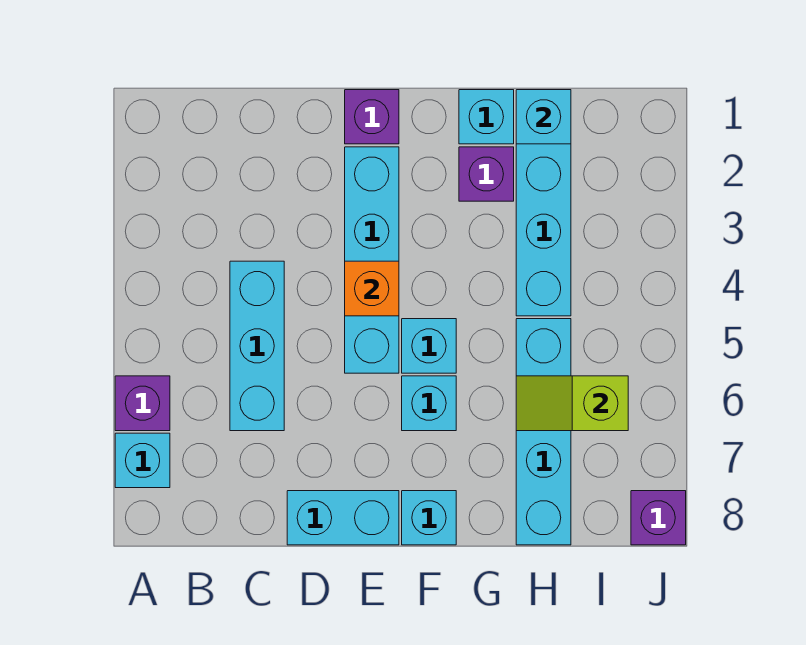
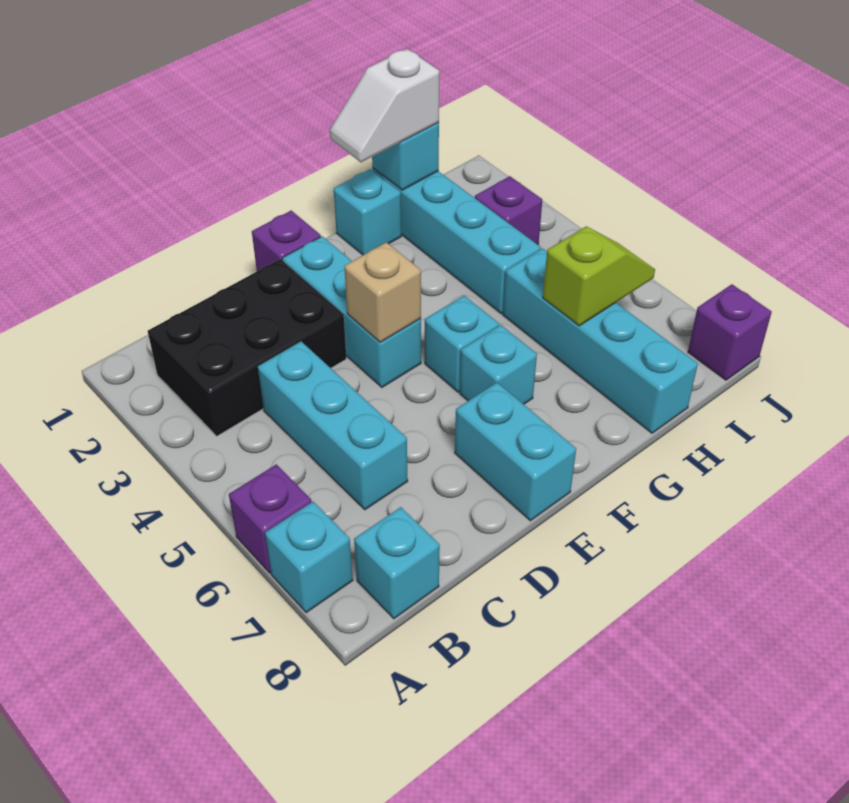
none -> black brick B2:D3 level 1
cyan brick D8:E8 level 1 -> cyan brick E7:E8 level 1
cyan brick E2:E5 level 1 -> cyan brick E2:E4 level 1
orange brick E4 level 2 -> tan brick E4 level 2
cyan brick F8 level 1 -> cyan brick B8 level 1
none -> white slope G1:H1 level 3 top H
purple brick G2 level 1 -> purple brick I3 level 1
lime slope H6:I6 level 2 top I -> lime slope H6:I6 level 2 top H

